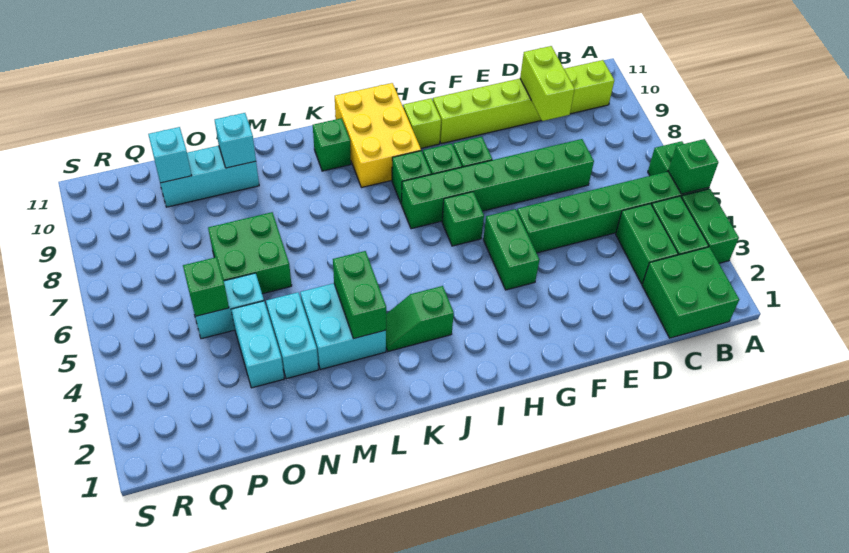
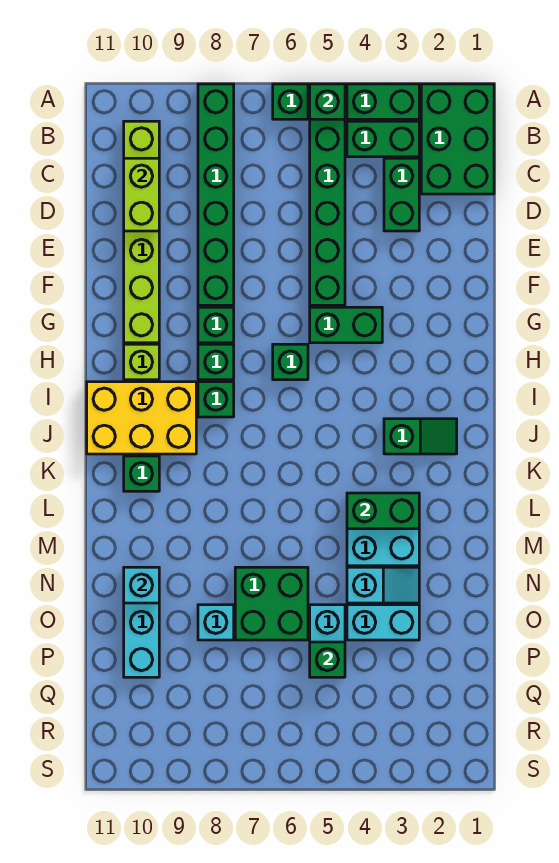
green brick B1:C2 level 1 -> green brick A1:C2 level 1
green brick C3:C4 level 1 -> green brick C3:D3 level 1
green brick D7:I7 level 1 -> green brick A8:F8 level 1
lime brick D9:D10 level 2 -> lime brick C10:D10 level 2
green slope J3:K3 level 1 top J -> green slope J2:J3 level 1 top 3
cyan brick N3:N4 level 1 -> cyan slope N3:N4 level 1 top 4
cyan brick P10 level 2 -> cyan brick O8 level 1

